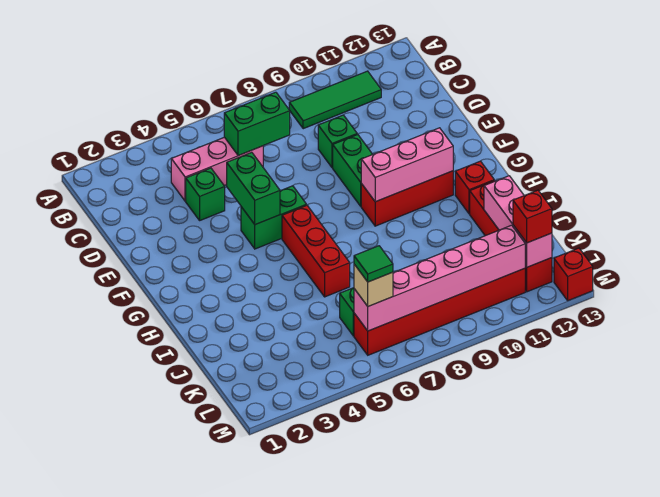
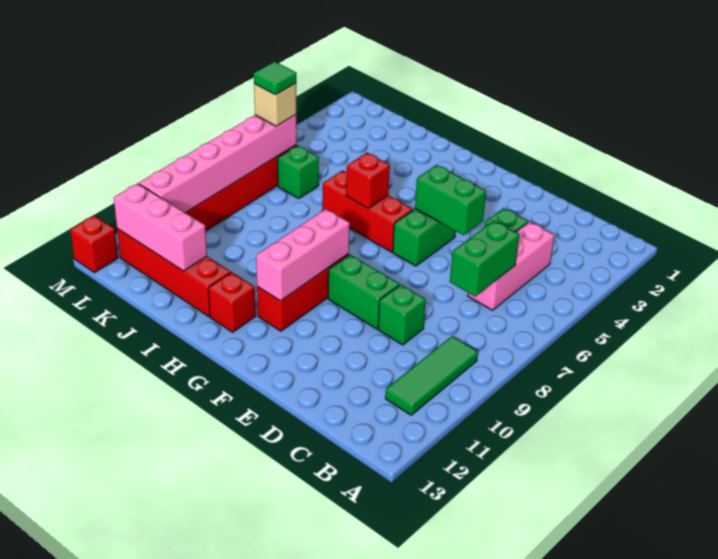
red brick L12 level 3 -> red brick H6 level 2

